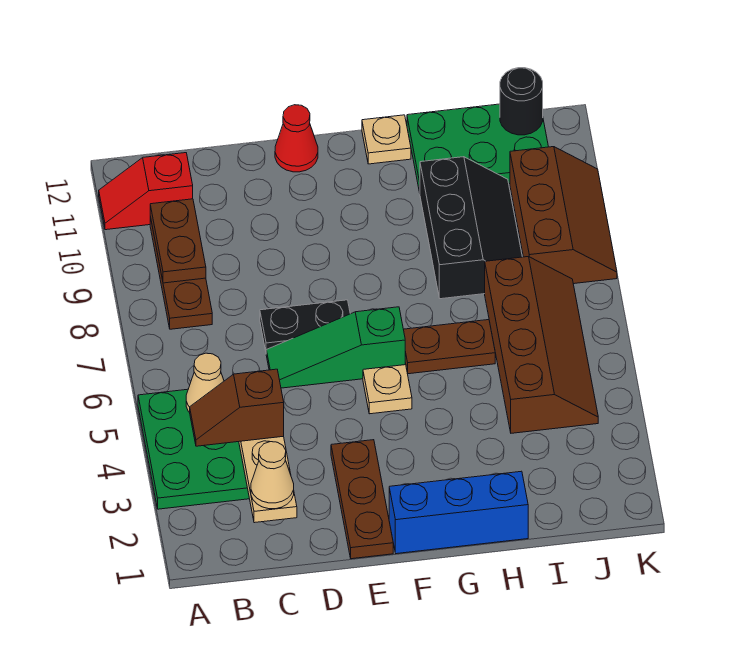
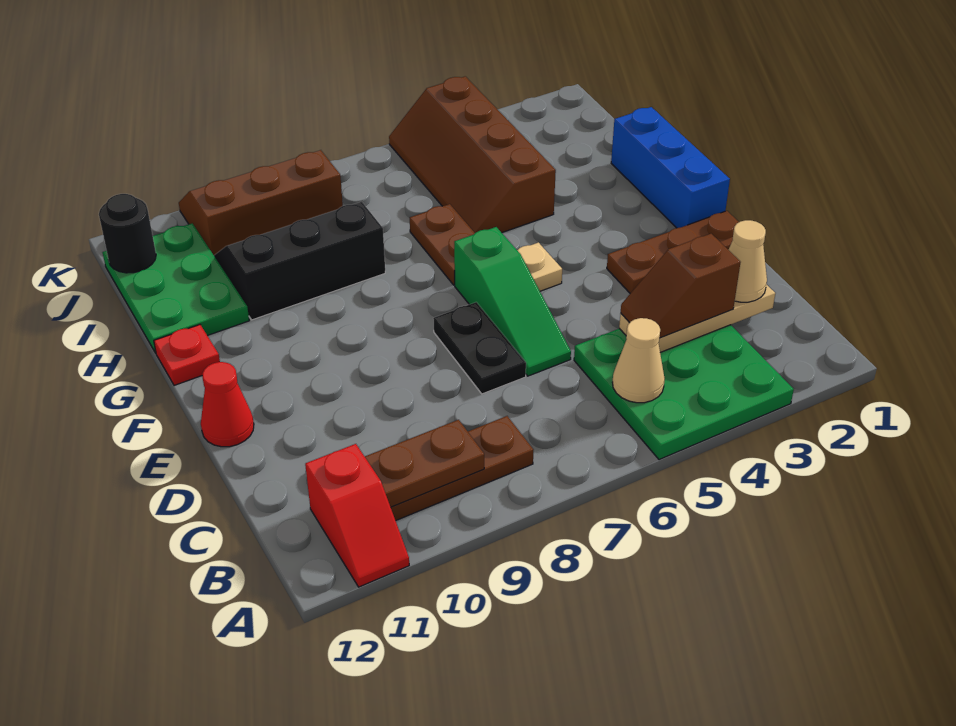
brown slope B4:C4 level 3 top C -> brown slope C3:C4 level 3 top 3
tan plate G12 level 1 -> red plate G12 level 1
brown slope I4:J7 level 1 top I -> brown slope H4:K5 level 1 top 4

